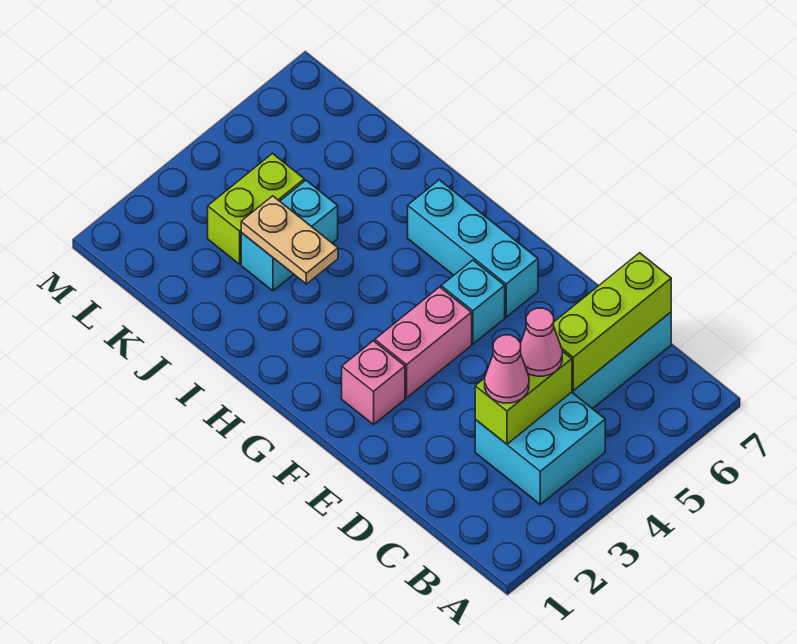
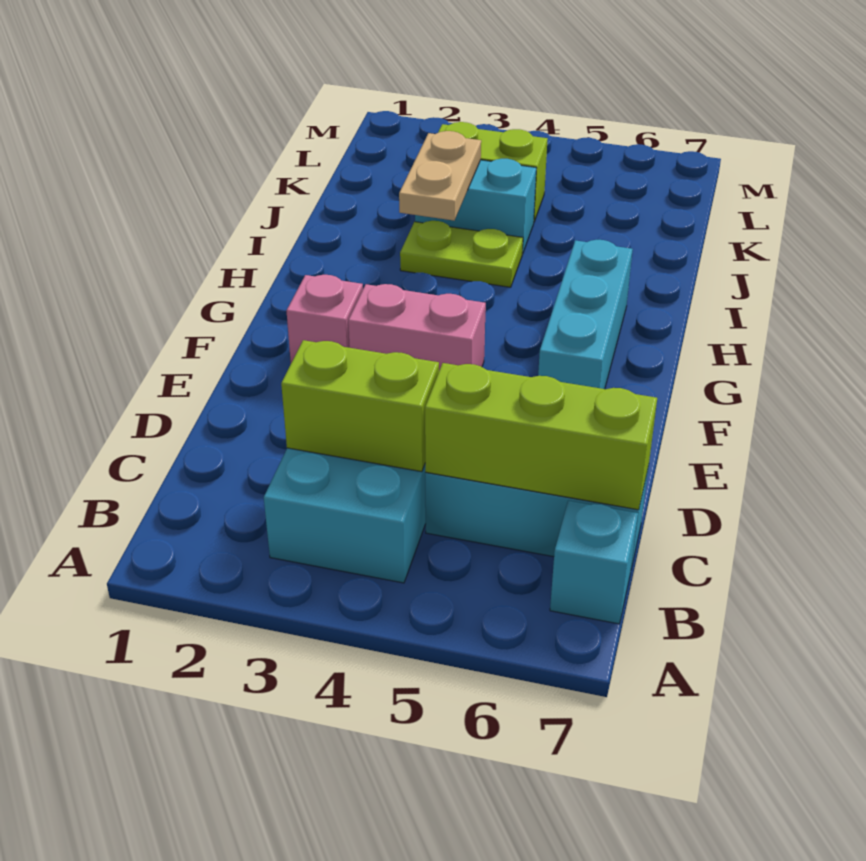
pink cone C3 level 3 -> none
pink cone C4 level 3 -> none
cyan brick F5 level 1 -> cyan brick B7 level 1
none -> lime plate I3:I4 level 1

